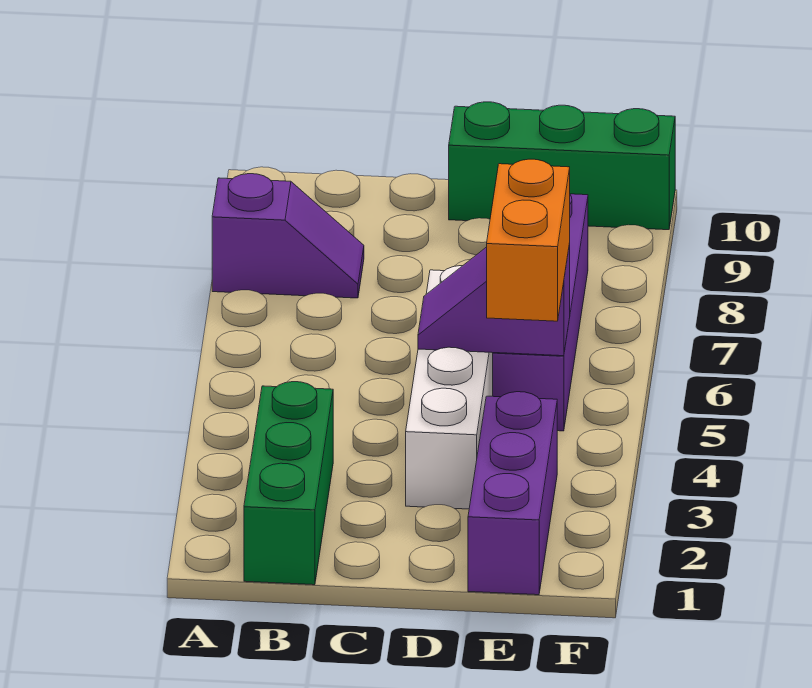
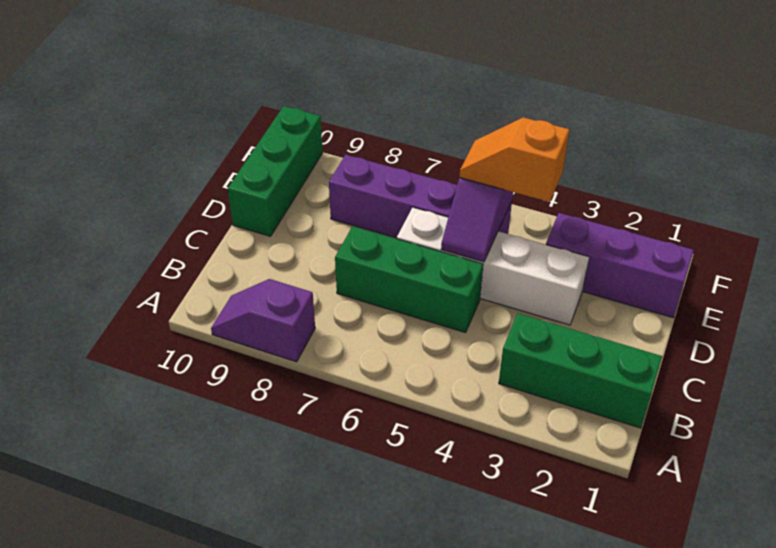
purple slope A8:B8 level 1 top A -> purple slope A8:A9 level 1 top 8
none -> green brick C5:C7 level 1
orange brick E4:E5 level 3 -> orange slope E4:E5 level 3 top 4

